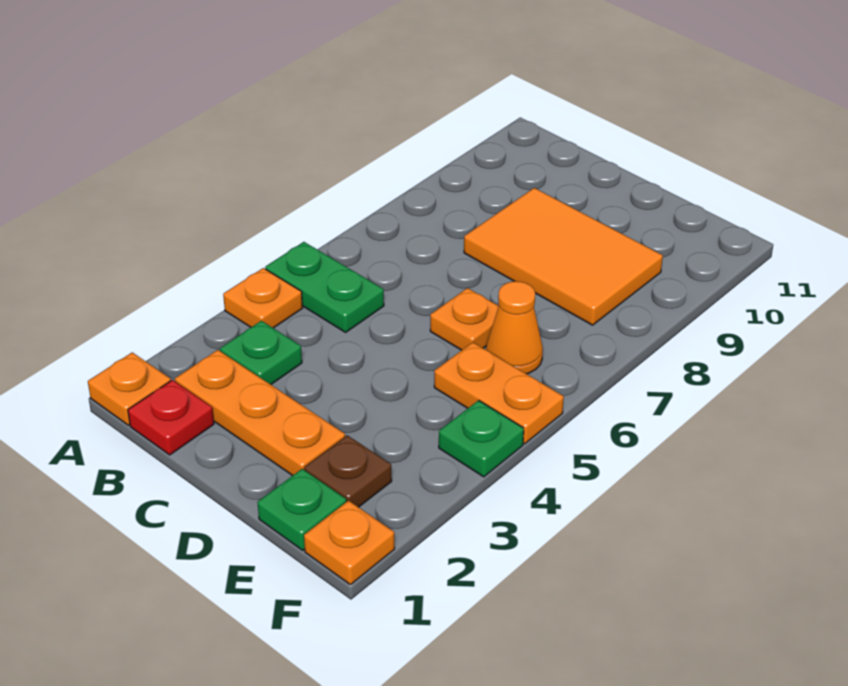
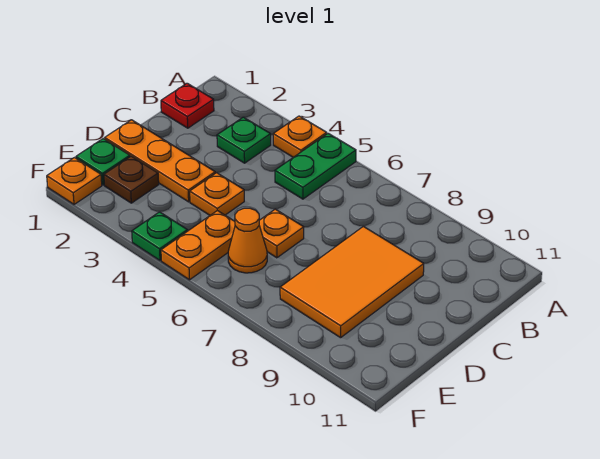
orange plate A1 level 1 -> orange plate D4 level 1
orange plate B2:D2 level 1 -> orange plate D1:D3 level 1

